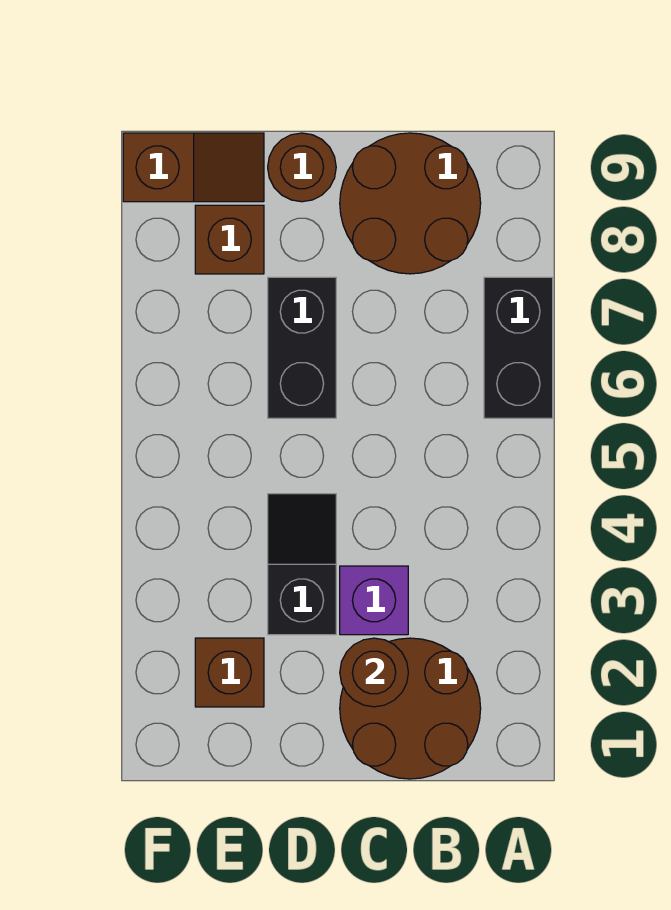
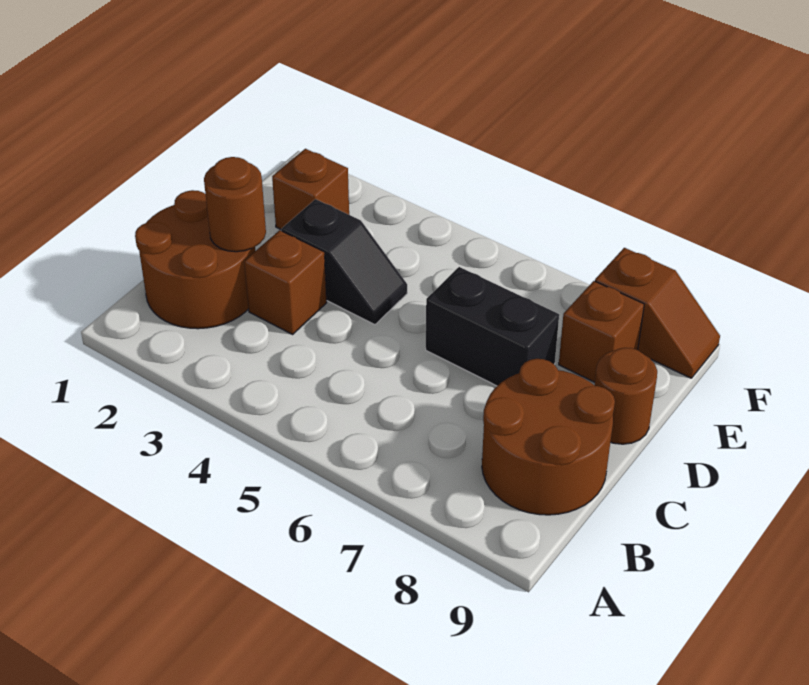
black brick A6:A7 level 1 -> none
purple brick C3 level 1 -> brown brick C3 level 1
brown slope E9:F9 level 1 top F -> brown slope F8:F9 level 1 top 8

